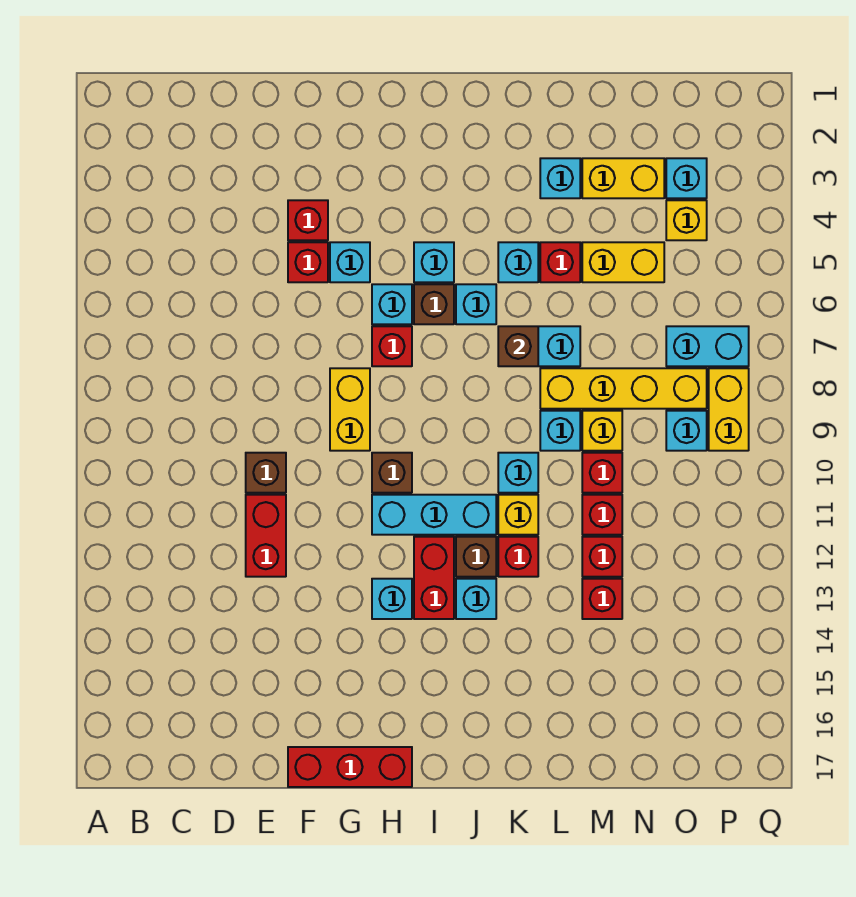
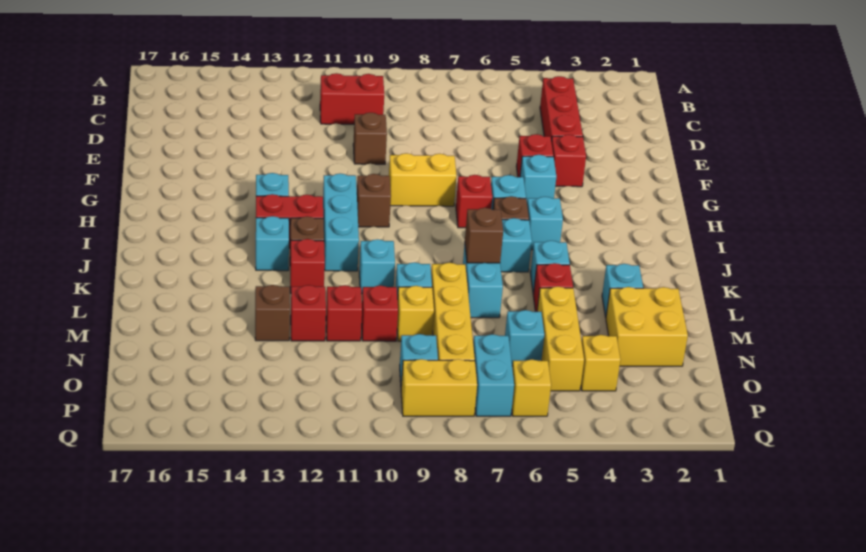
red brick E11:E12 level 1 -> red brick C10:C11 level 1
red brick F17:H17 level 1 -> red brick C4:E4 level 1
yellow brick K11 level 1 -> yellow brick P6 level 1
yellow brick M3:N3 level 1 -> yellow brick M2:N3 level 1
yellow brick M5:N5 level 1 -> yellow brick M5:O5 level 1
red brick M13 level 1 -> brown brick M13 level 1
cyan brick O3 level 1 -> cyan brick N6 level 1

